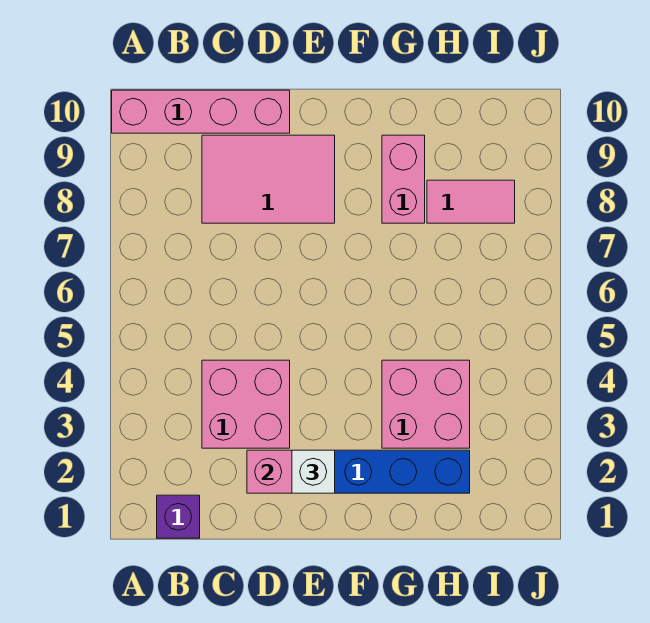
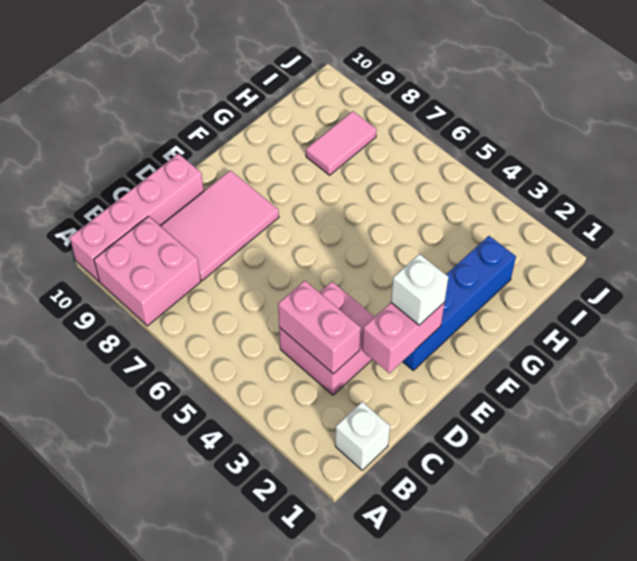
purple brick B1 level 1 -> white brick B1 level 1
pink brick G3:H4 level 1 -> pink brick A8:B9 level 1
pink brick G8:G9 level 1 -> pink brick C3:C4 level 2

